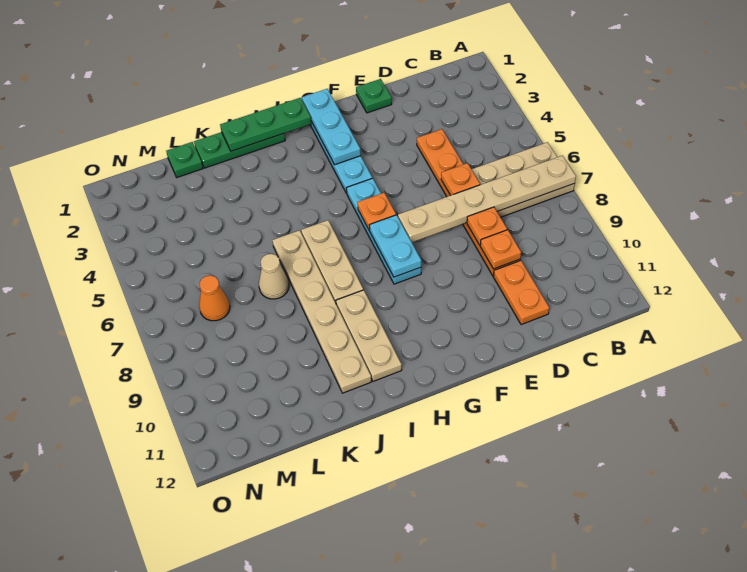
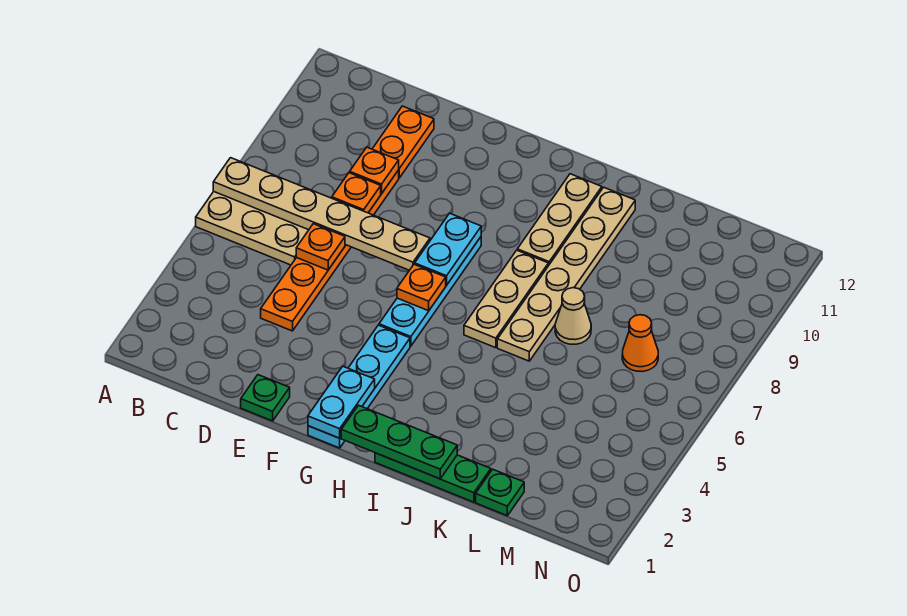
cyan plate G1:G3 level 2 -> cyan plate G1:G2 level 2

